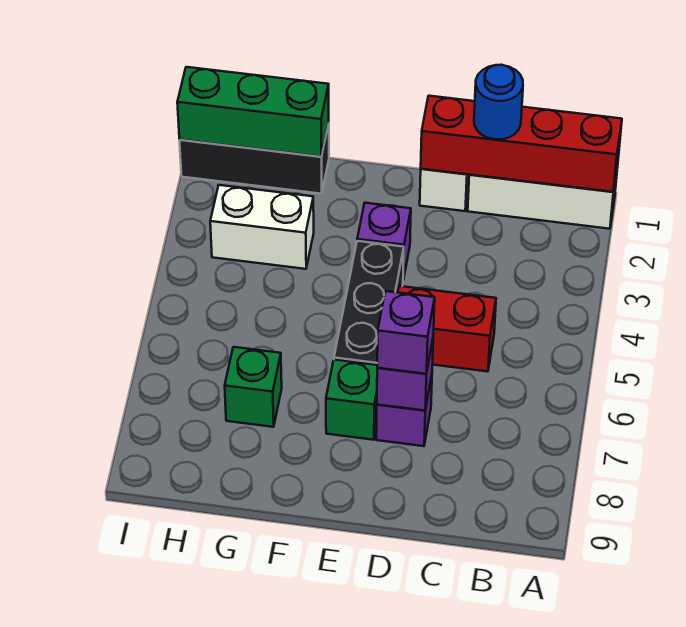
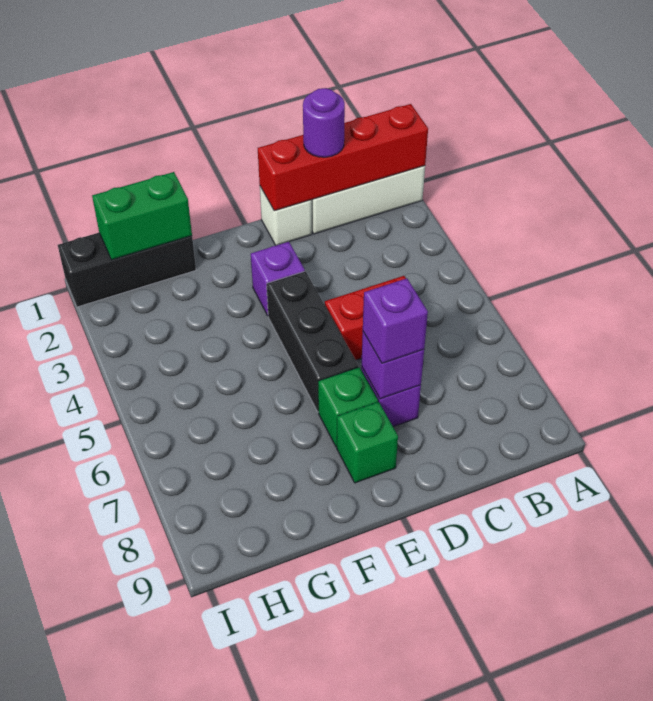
blue round brick C1 level 3 -> purple round brick C1 level 3
green brick G1:I1 level 2 -> green brick G1:H1 level 2
white brick G3:H3 level 1 -> none
green brick G7 level 1 -> green brick E8 level 1

